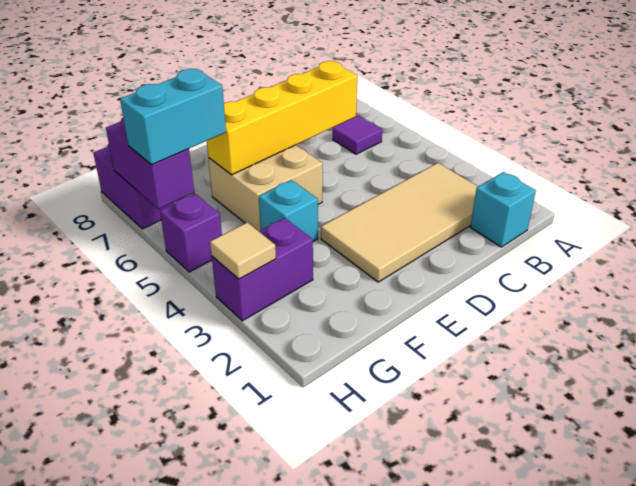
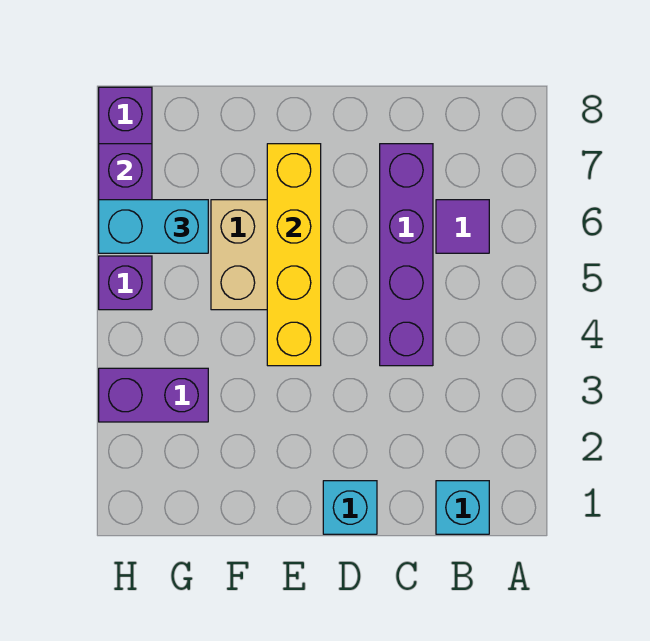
tan tile B2:E3 level 1 -> none
none -> purple brick C4:C7 level 1
yellow brick C6:F6 level 2 -> yellow brick E4:E7 level 2
cyan brick F4 level 1 -> cyan brick D1 level 1
tan tile H3 level 2 -> none

